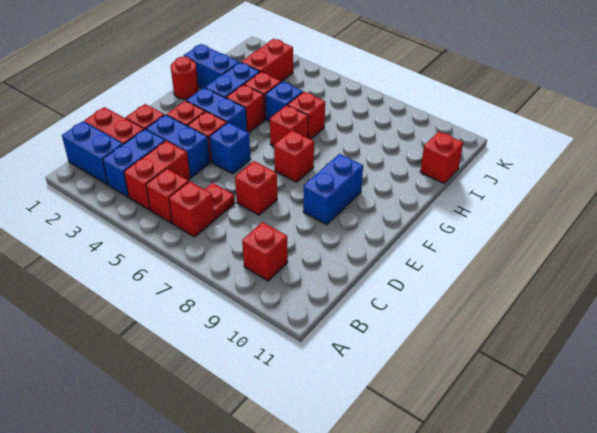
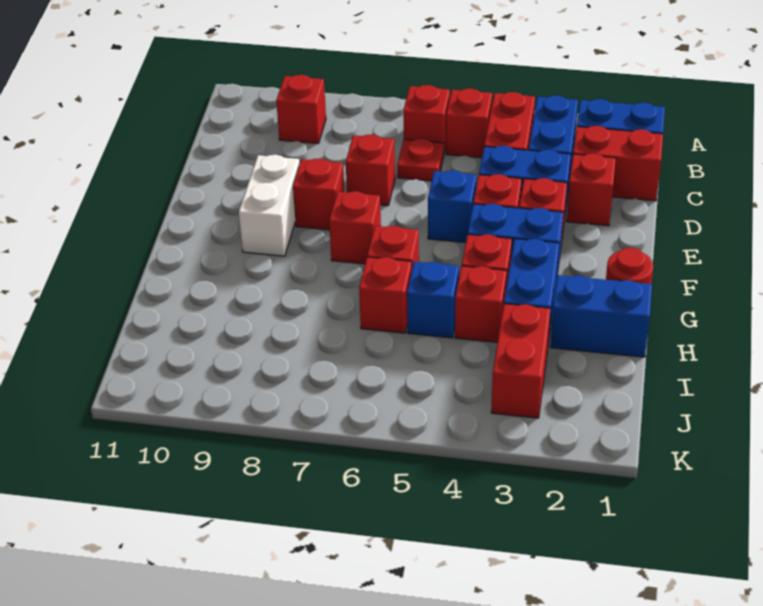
blue brick E9:F9 level 1 -> white brick E9:F9 level 1
red brick I11 level 1 -> red brick E8 level 1

